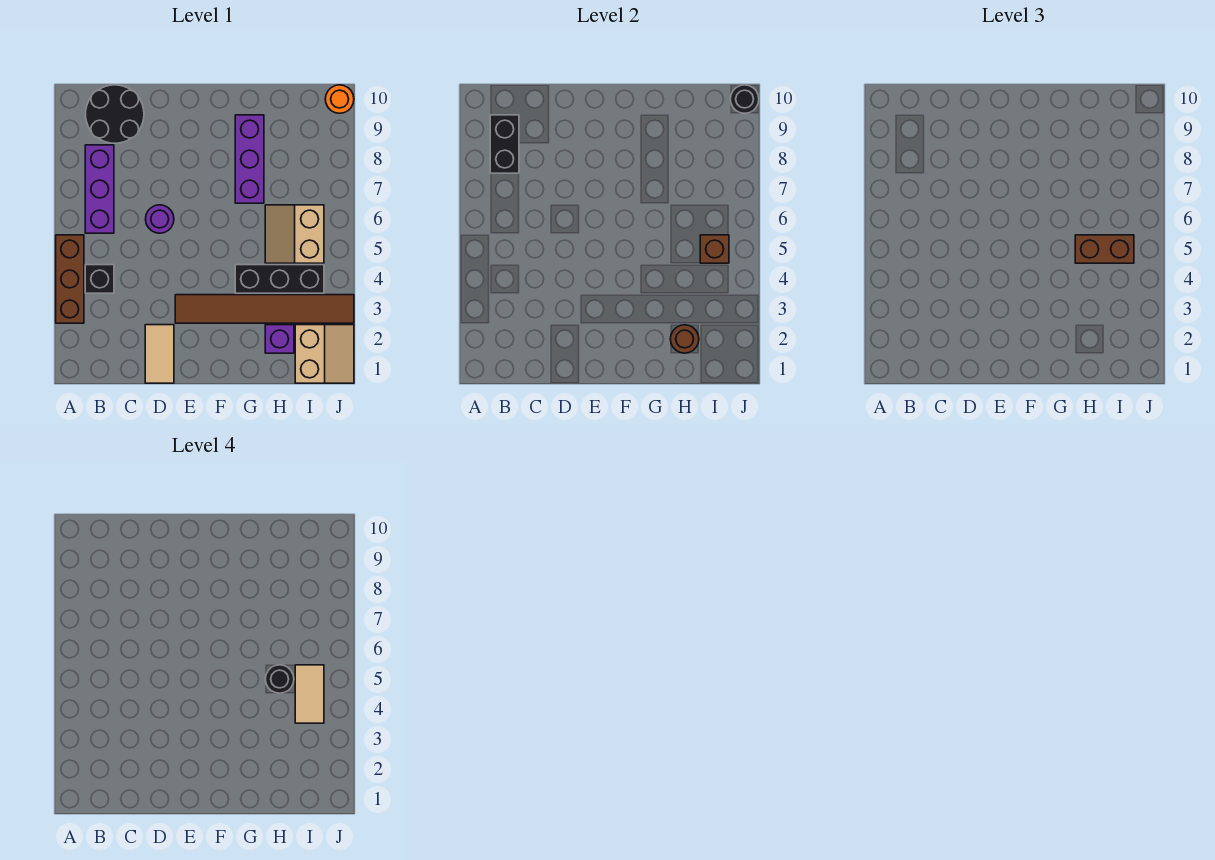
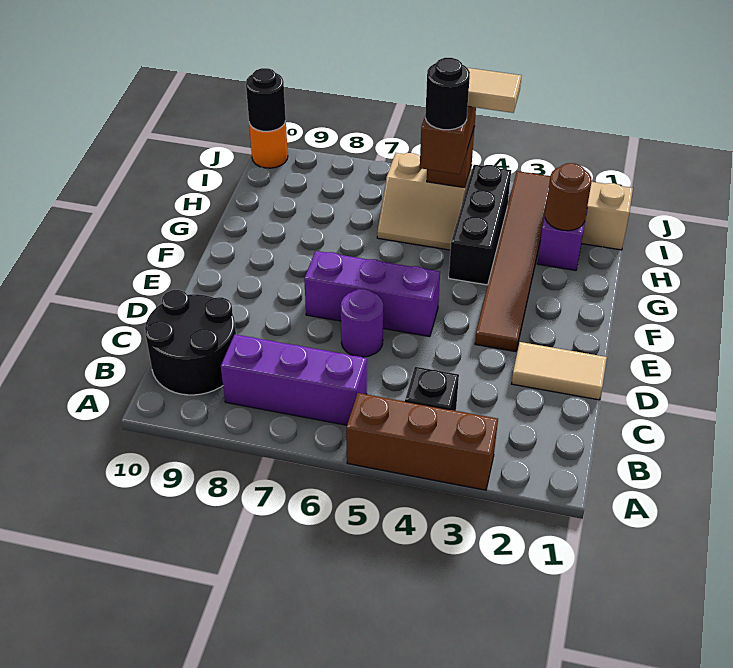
black brick B8:B9 level 2 -> none
purple brick G7:G9 level 1 -> purple brick E5:E7 level 1

